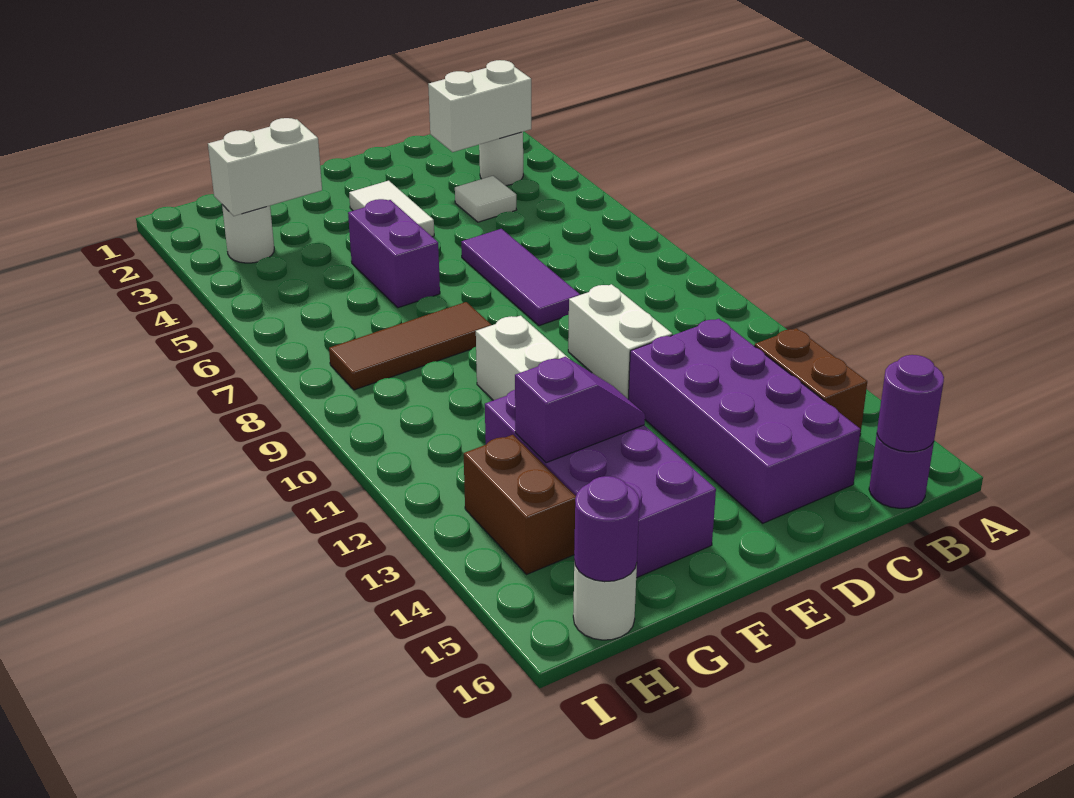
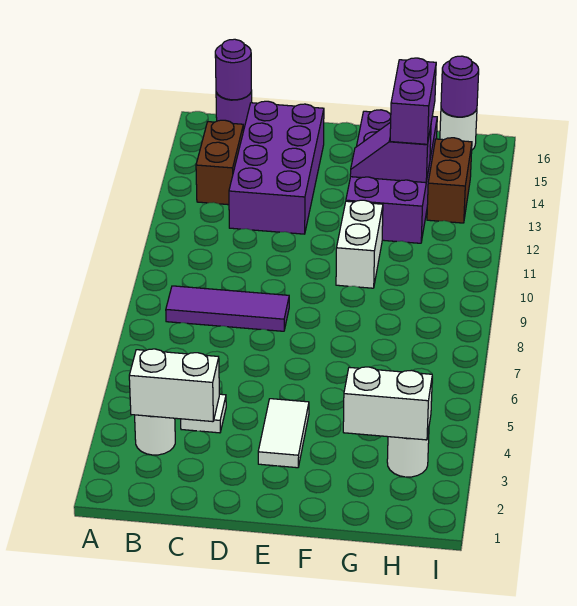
purple tile D6:D8 level 1 -> purple tile B8:D8 level 1
white brick D10:D11 level 1 -> none
purple brick F5:F6 level 1 -> purple brick G13:G14 level 3
brown tile F8:H8 level 1 -> none

